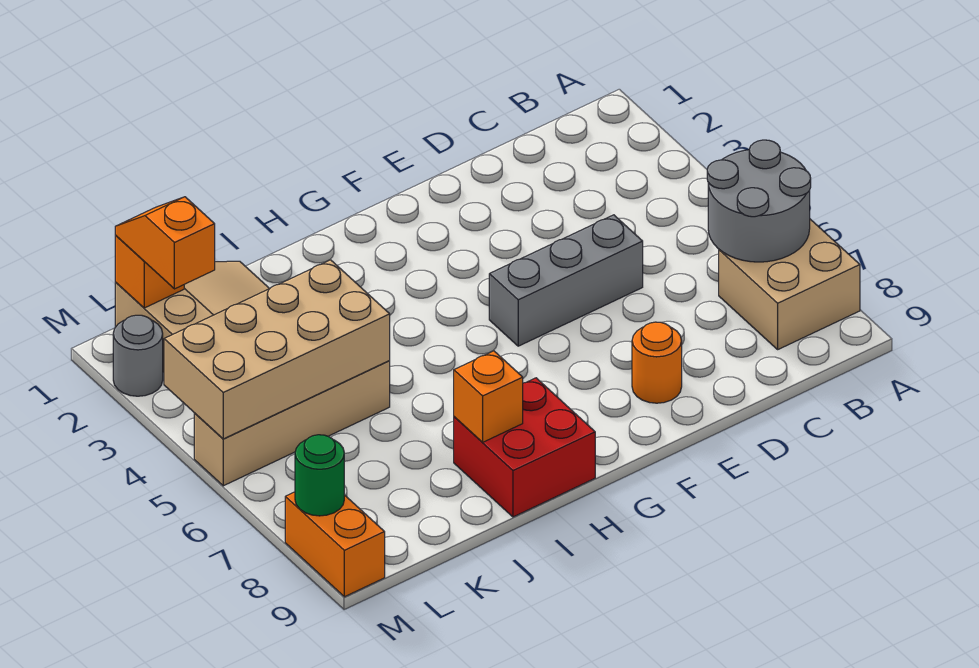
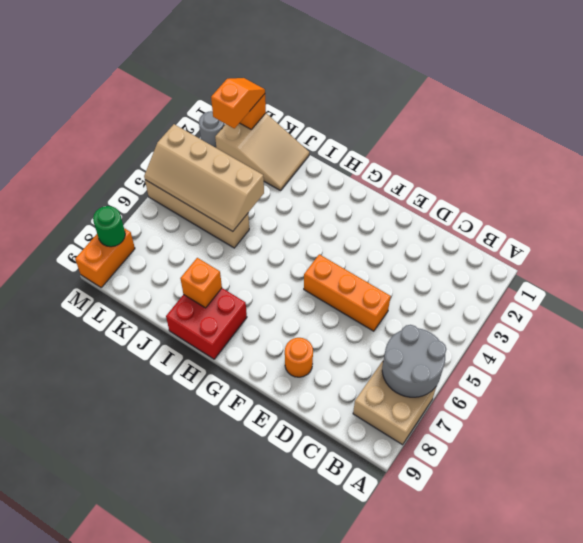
grey brick D5:F5 level 1 -> orange brick D5:F5 level 1
tan brick J4:M5 level 2 -> tan slope J4:M5 level 2 top 4

